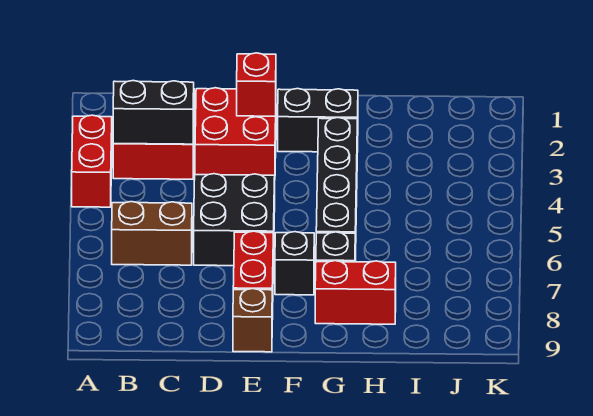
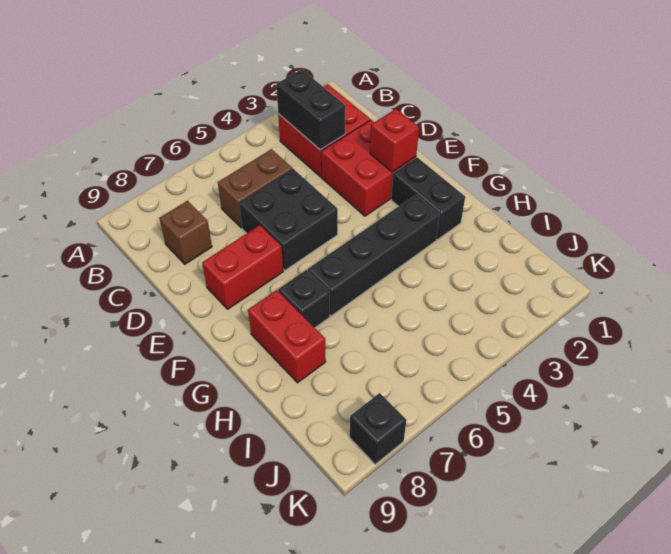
red brick A3:A4 level 1 -> none
brown brick B6:C6 level 1 -> brown brick C5:C6 level 1
brown brick E9 level 1 -> brown brick C8 level 1
black brick F7 level 1 -> black brick K8 level 1

